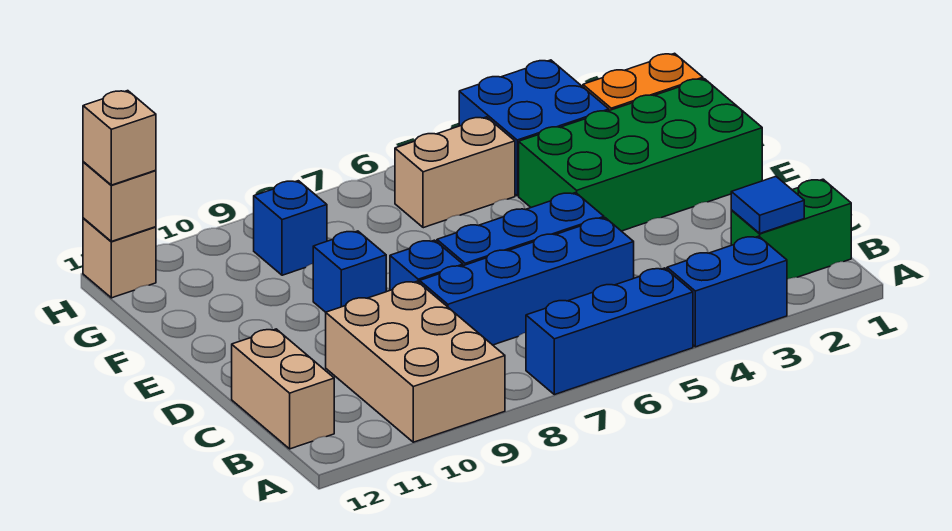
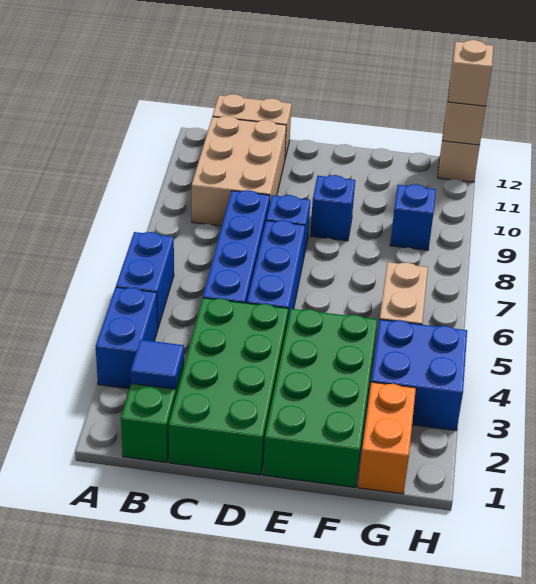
blue brick A5:A7 level 1 -> blue brick A5:A6 level 1
tan brick A9:C10 level 1 -> tan brick B9:C11 level 1
none -> green brick C1:D4 level 1

